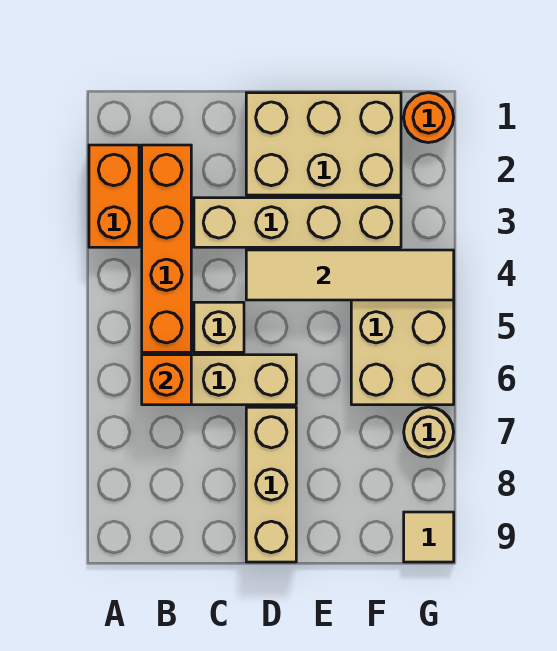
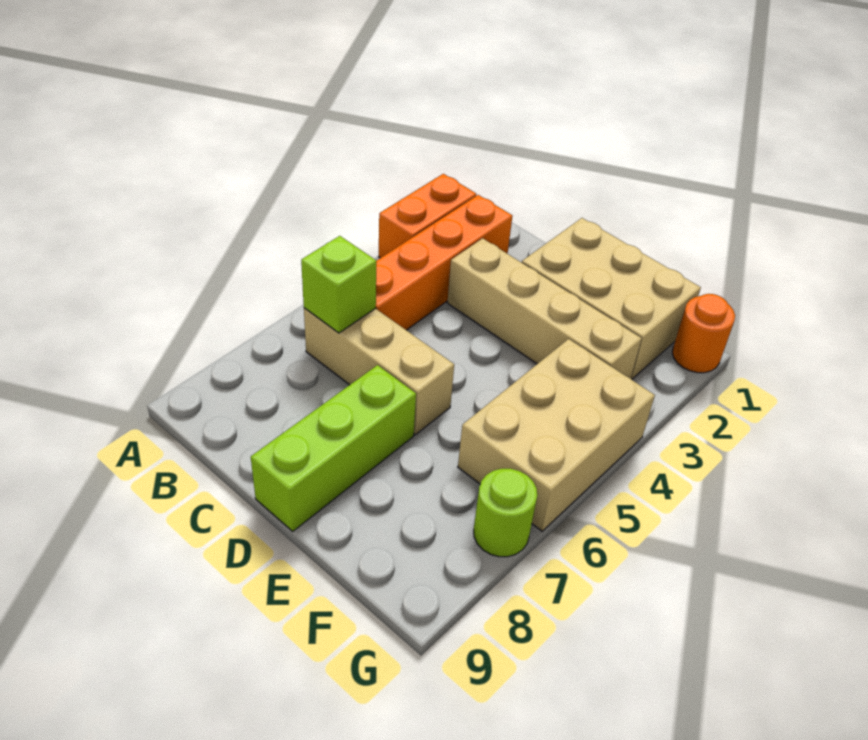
orange brick B6 level 2 -> lime brick B6 level 2
tan brick C5 level 1 -> none
tan tile D4:G4 level 2 -> none
tan brick D7:D9 level 1 -> lime brick D7:D9 level 1
tan round brick G7 level 1 -> lime round brick G7 level 1
tan tile G9 level 1 -> none

